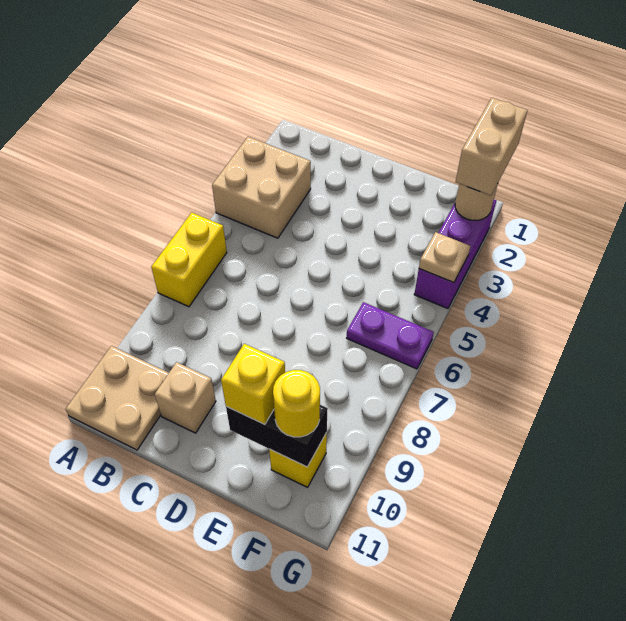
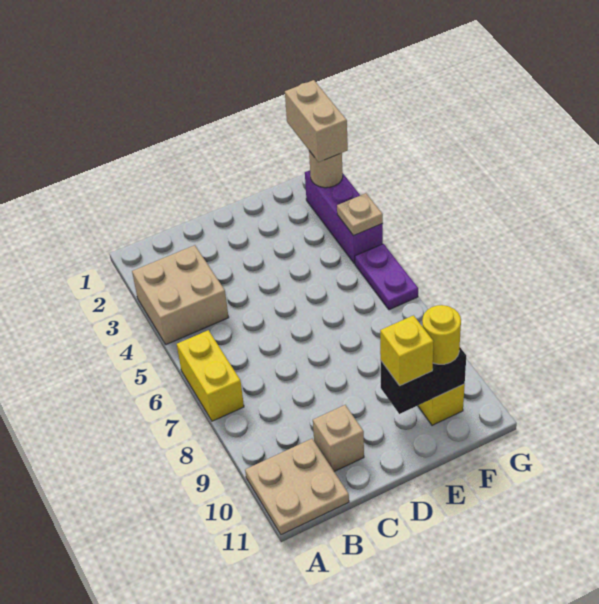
purple plate F6:G6 level 1 -> purple plate G5:G6 level 1

